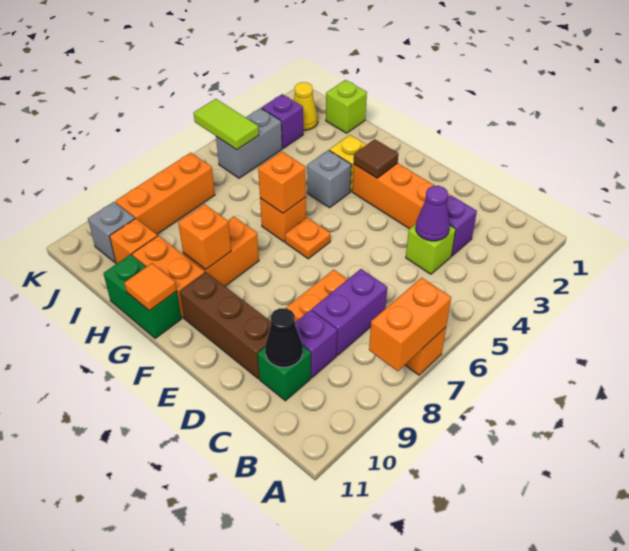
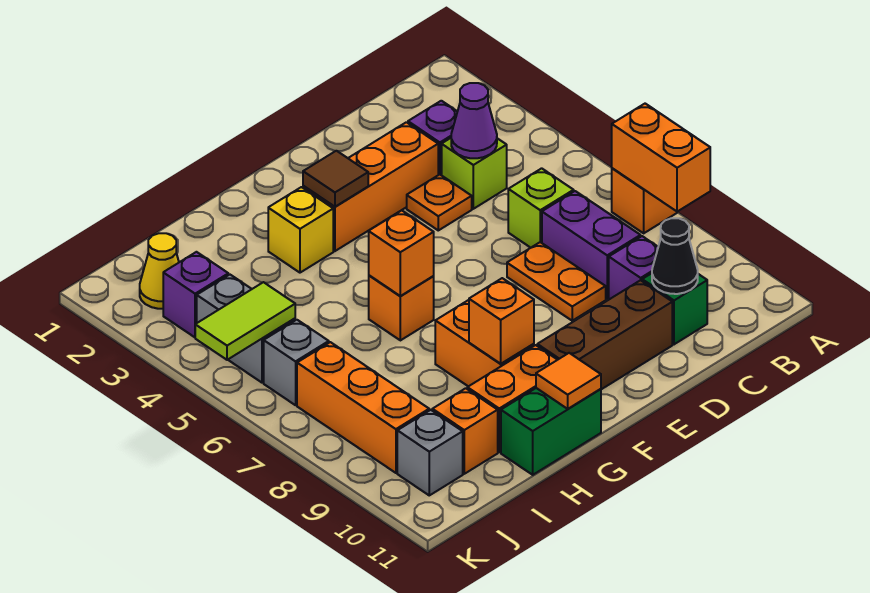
orange plate F6 level 1 -> orange plate D4 level 1
grey brick G4 level 1 -> grey brick J6 level 1
lime brick I1 level 1 -> lime brick C6 level 1

